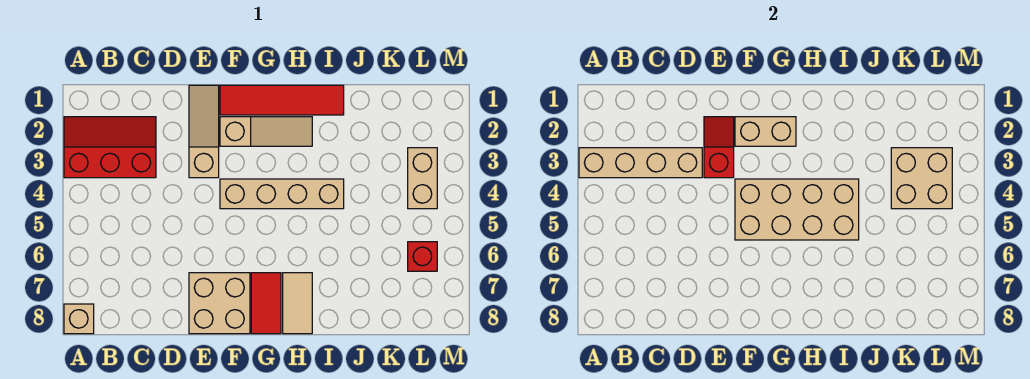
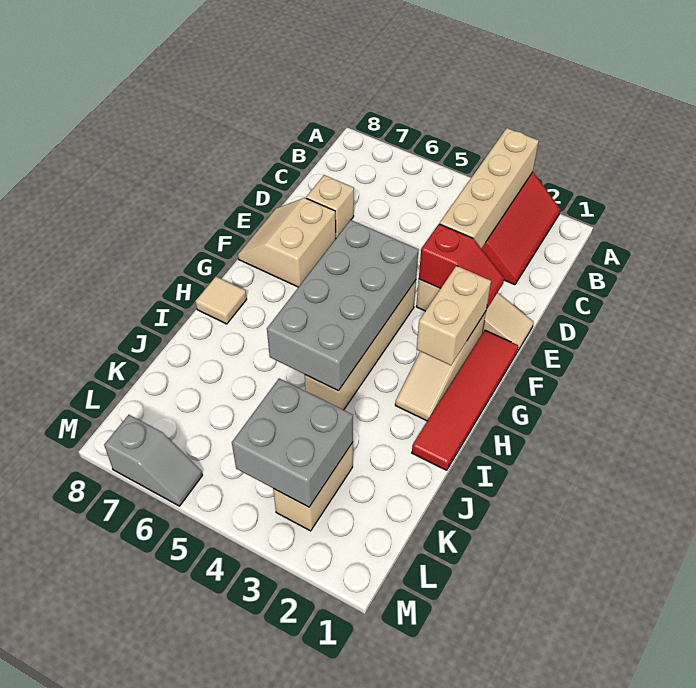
tan brick A8 level 1 -> tan brick D7 level 1
tan brick E7:F8 level 1 -> tan slope E7:F8 level 1 top 7
tan brick F4:I5 level 2 -> grey brick F4:I5 level 2
red tile G7:G8 level 1 -> none
tan tile H7:H8 level 1 -> tan tile H8 level 1
tan brick K3:L4 level 2 -> grey brick K3:L4 level 2
tan brick L3:L4 level 1 -> tan brick K3:L3 level 1
red brick L6 level 1 -> none
none -> grey slope M6:M7 level 1 top 7

